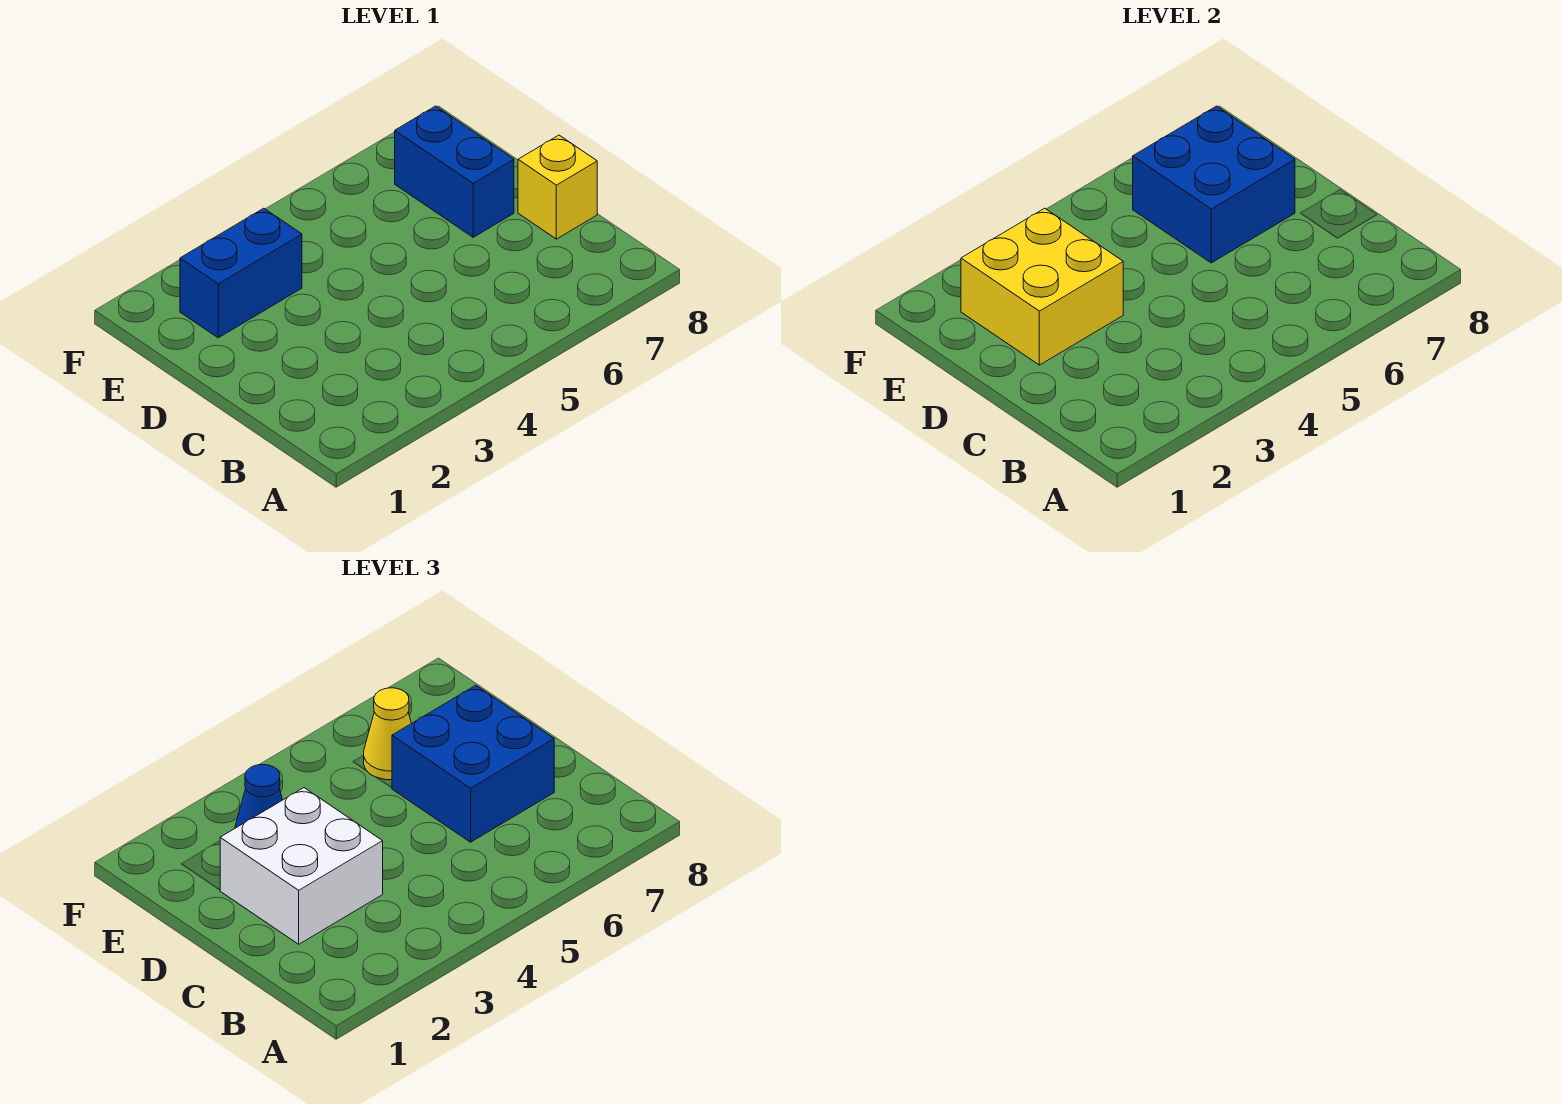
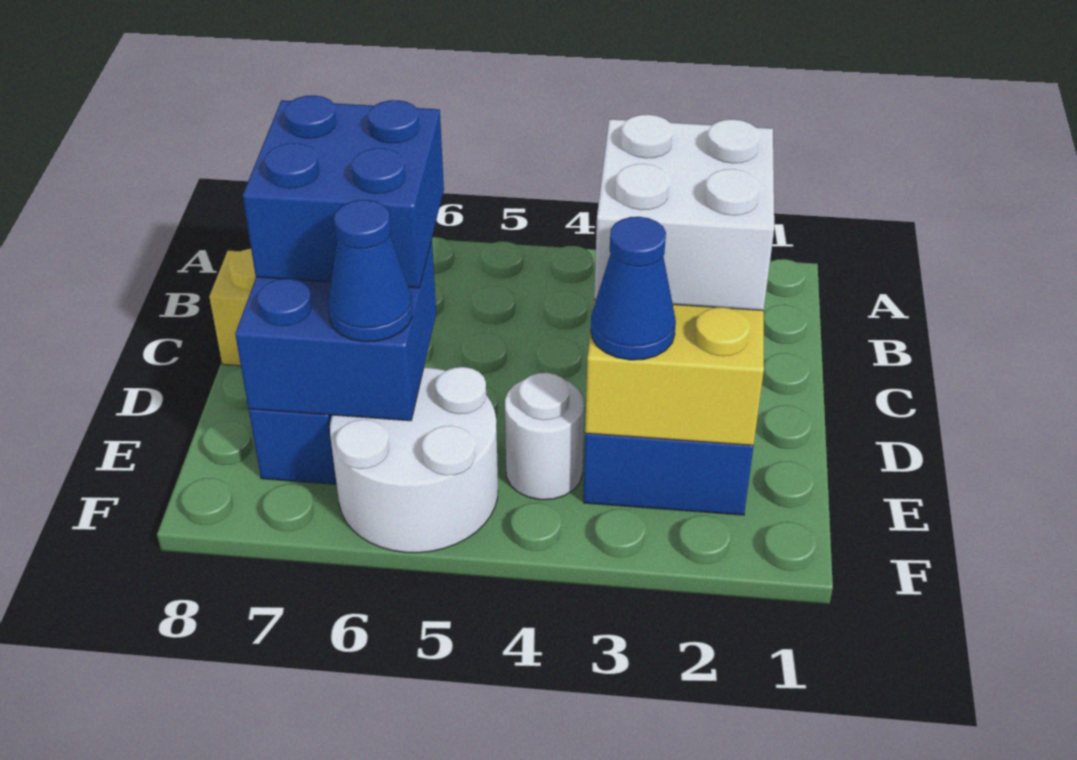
none -> white round brick E4 level 1
none -> white round brick E5:F6 level 1
yellow cone E6 level 3 -> blue cone E6 level 3

